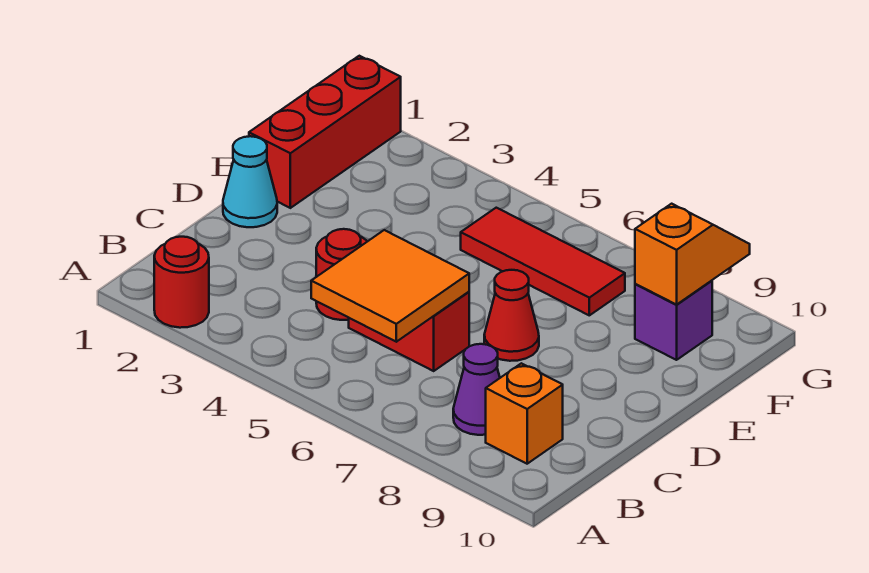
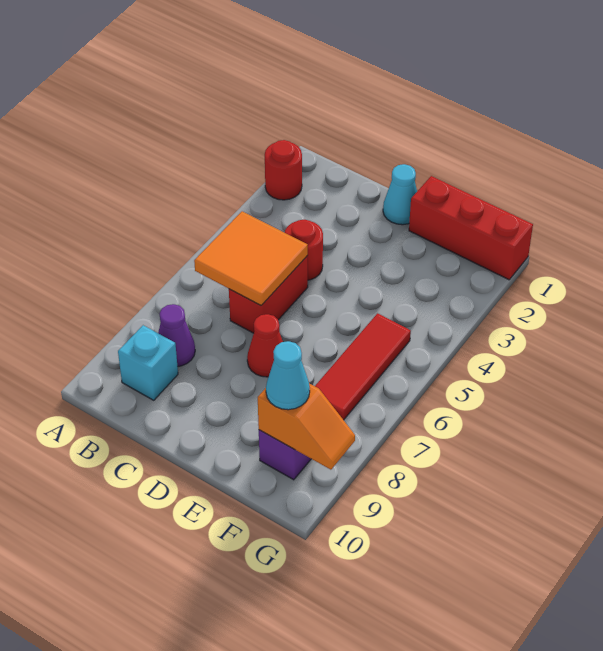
orange brick B9 level 1 -> cyan brick B9 level 1
none -> cyan cone F9 level 3

